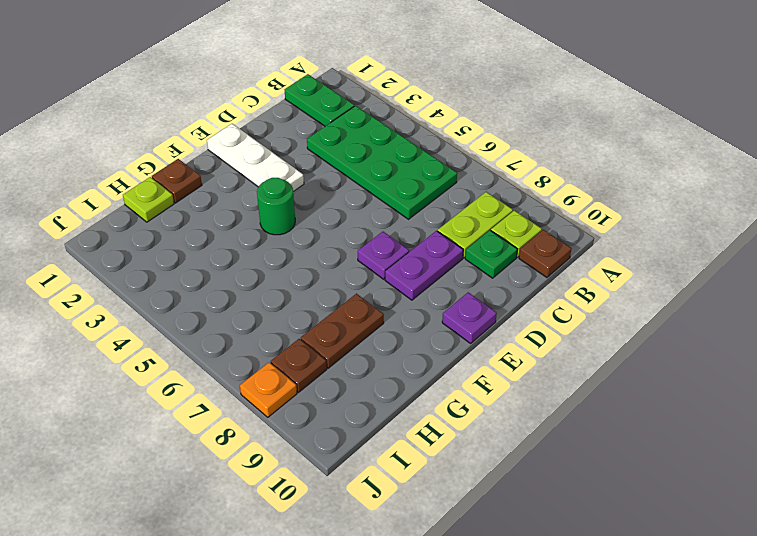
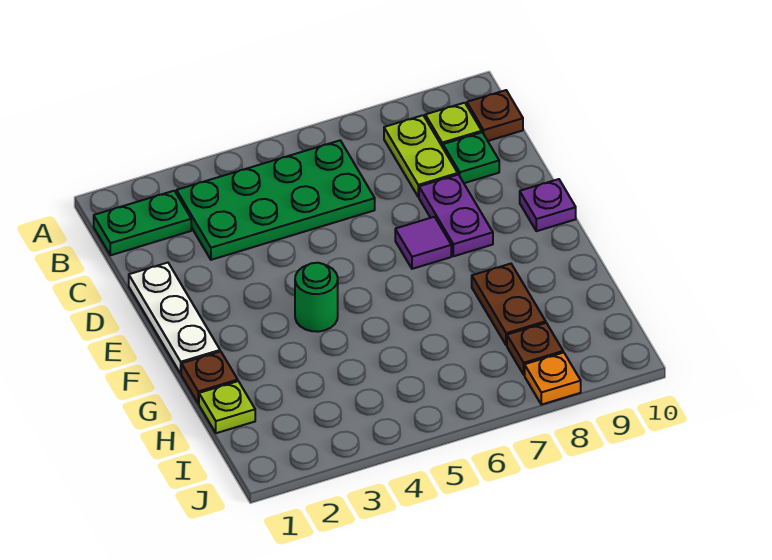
white plate E1:E3 level 1 -> white plate D1:F1 level 1
purple plate E7 level 1 -> purple tile E7 level 1

